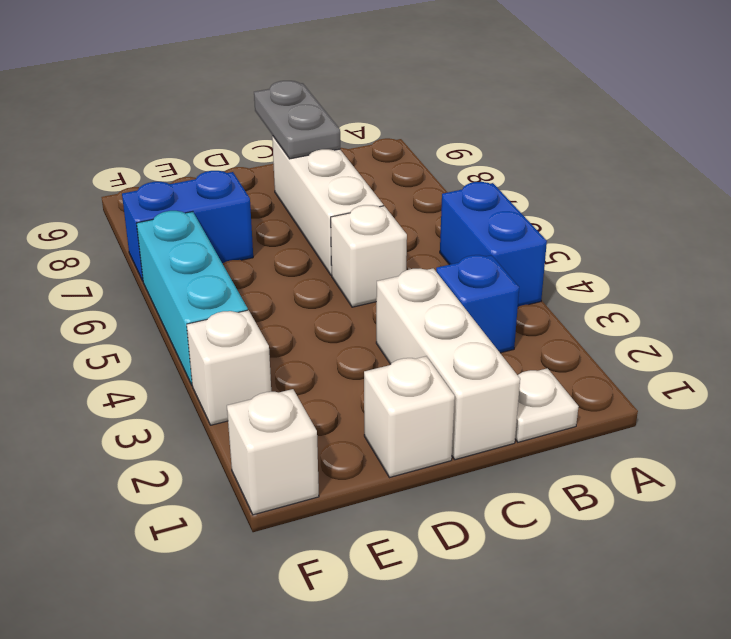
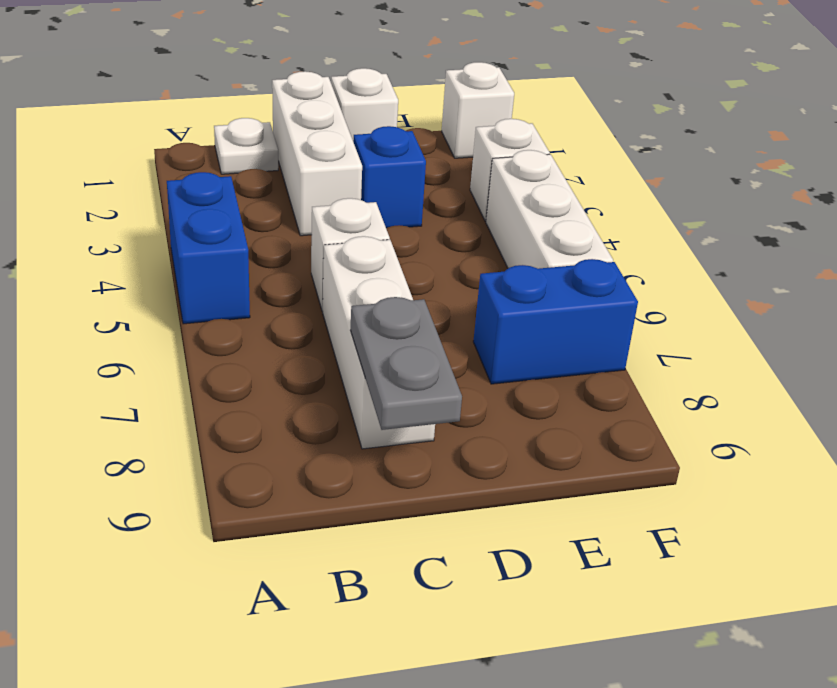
blue brick B3 level 1 -> blue brick D3 level 1
cyan brick F4:F6 level 1 -> white brick F4:F6 level 1

